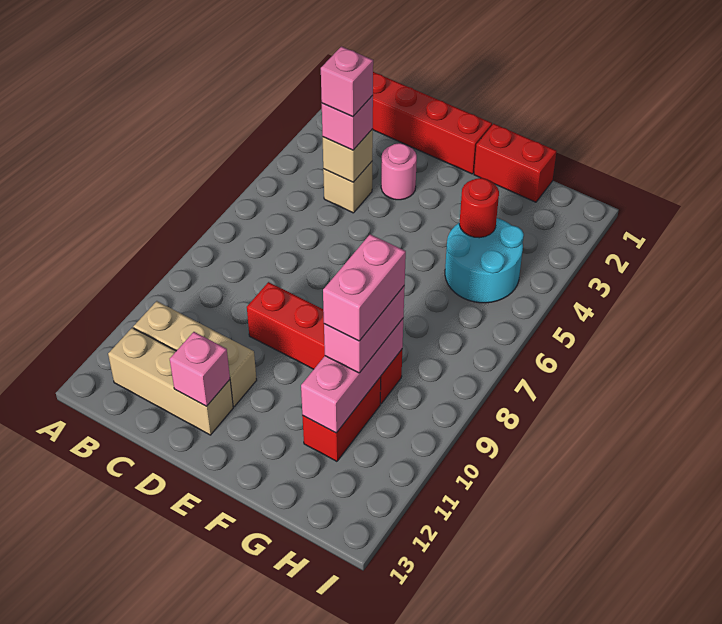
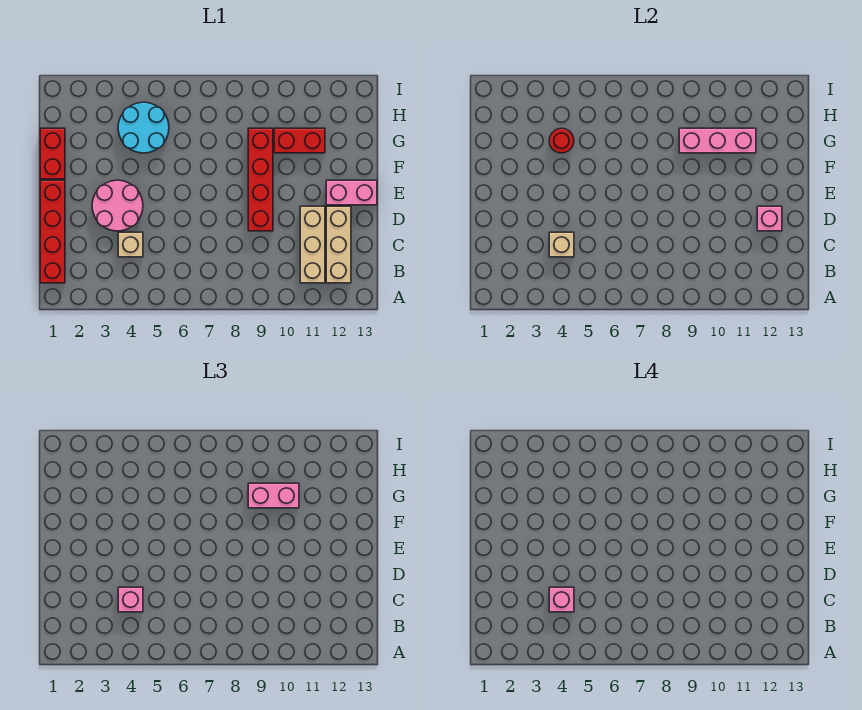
pink round brick D3 level 1 -> pink round brick D3:E4 level 1
pink brick G9:G10 level 4 -> pink brick E12:E13 level 1

